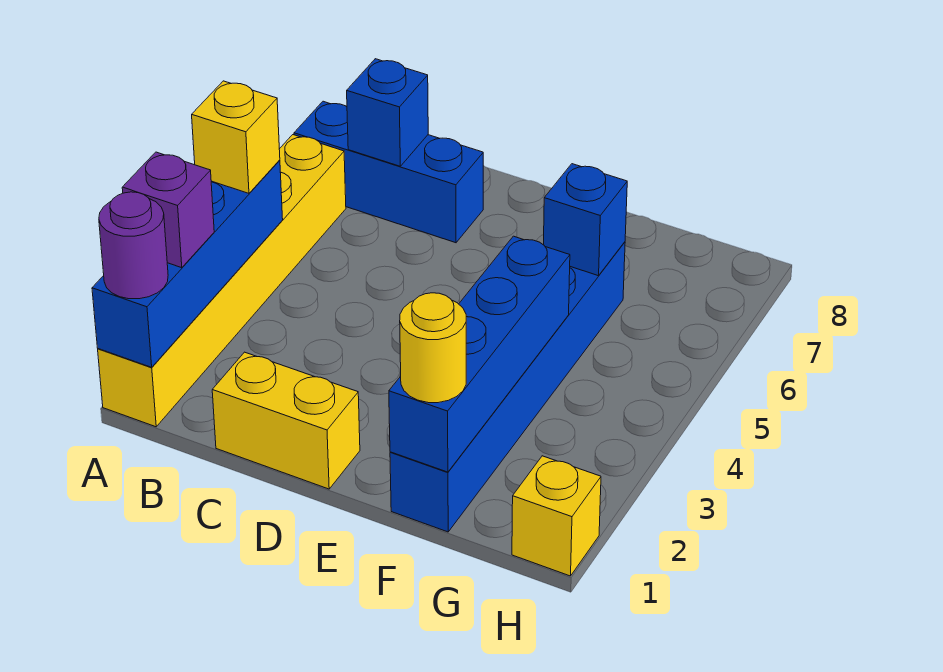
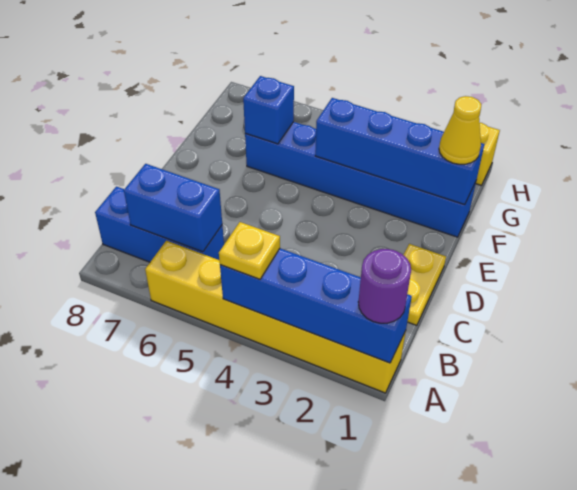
purple brick A2 level 3 -> none
yellow brick A4 level 3 -> yellow plate A4 level 3
blue brick A7:C7 level 1 -> blue brick B6:B8 level 1
blue brick B7 level 2 -> blue brick B6:B7 level 2
yellow brick C1:D1 level 1 -> yellow plate C1:D1 level 1
yellow round brick F1 level 3 -> yellow cone F1 level 3

